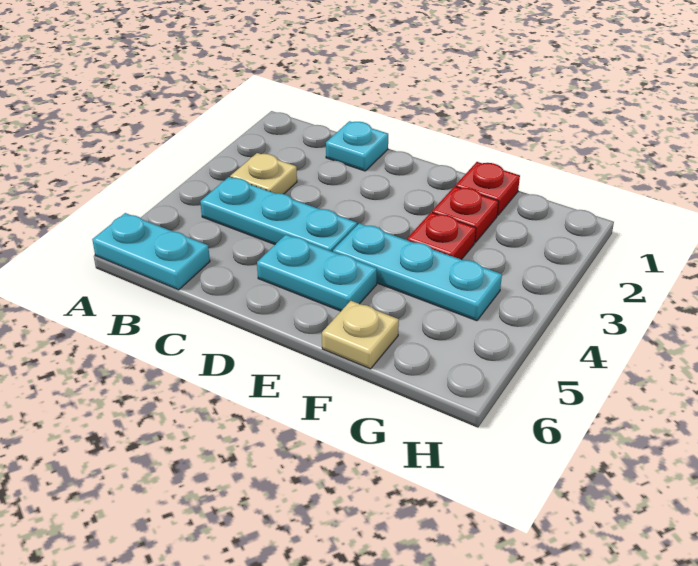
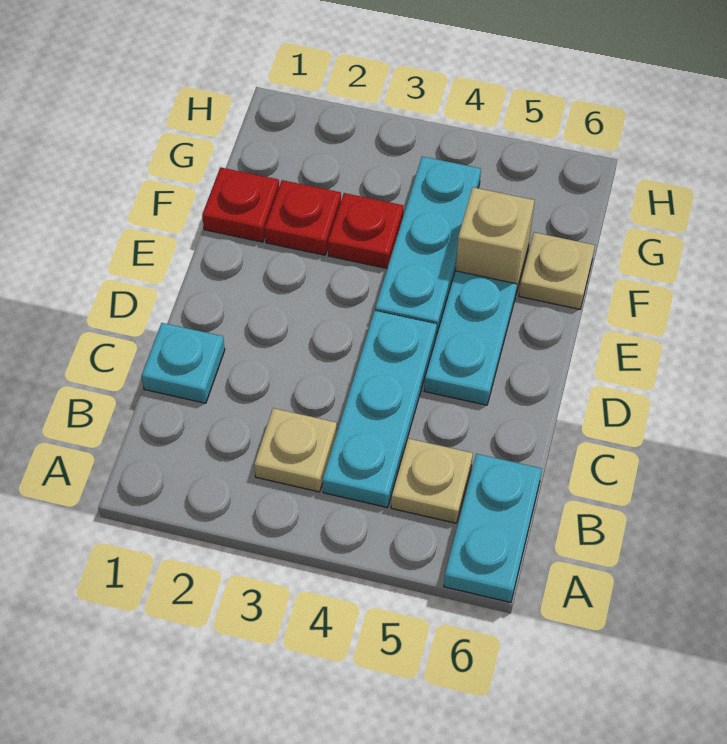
none -> tan plate B5 level 1
none -> tan brick F5 level 1

